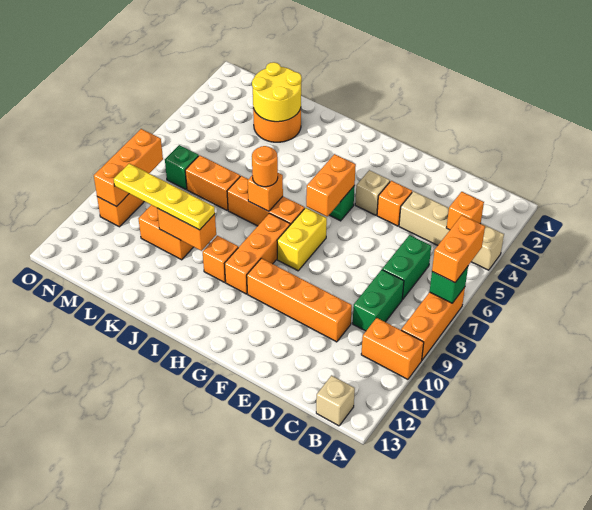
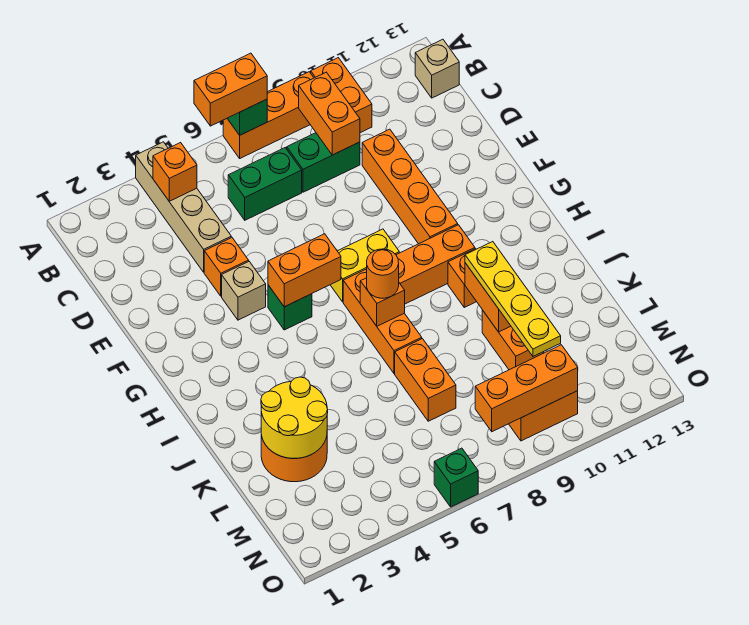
none -> orange brick B9:C9 level 2
green brick M7 level 1 -> green brick O6 level 1

